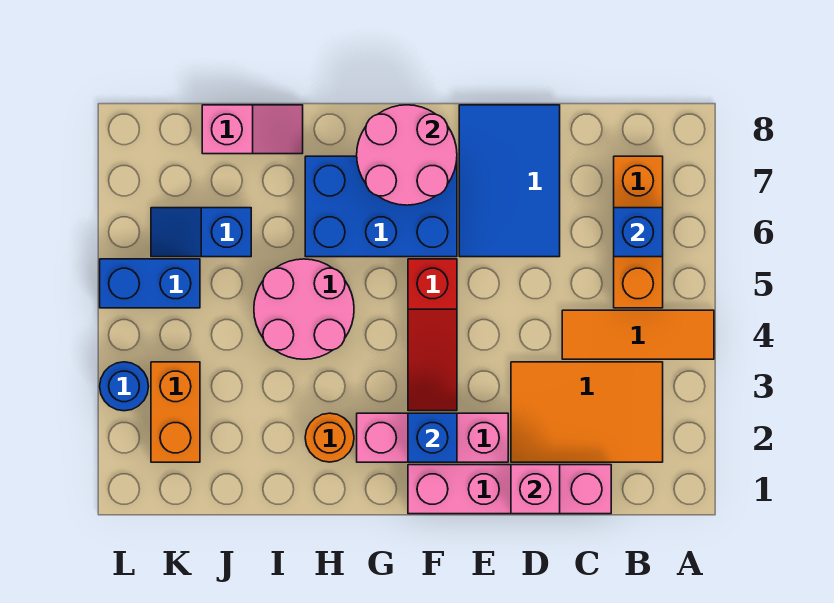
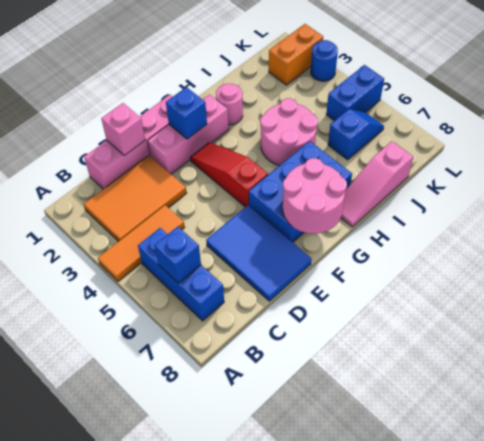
orange brick B5:B7 level 1 -> blue brick B5:B7 level 1
orange round brick H2 level 1 -> pink round brick H2 level 1
pink slope I8:J8 level 1 top J -> pink slope H8:J8 level 1 top J
orange brick K2:K3 level 1 -> orange brick K2:L2 level 1

